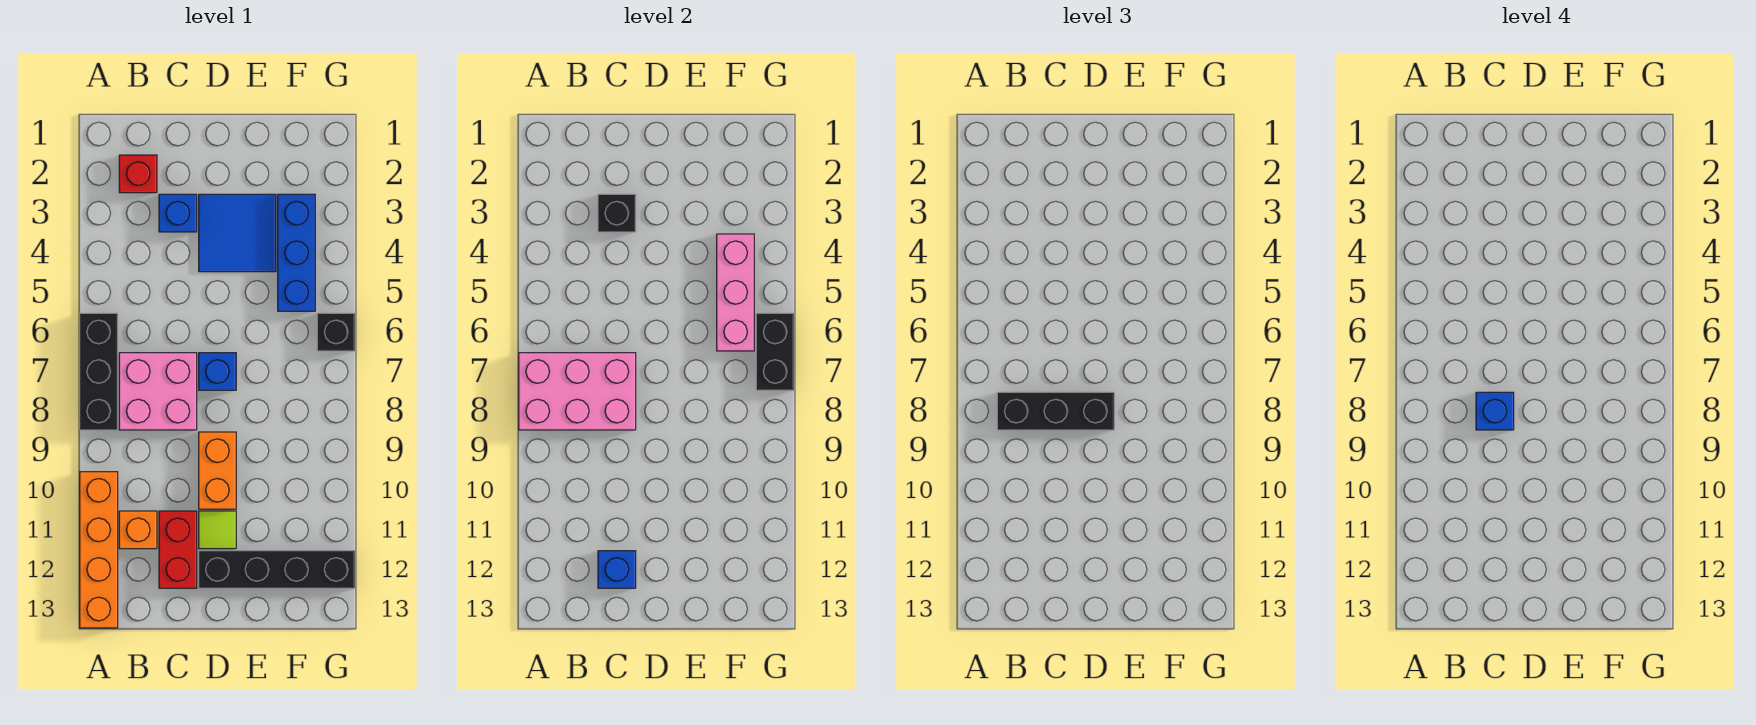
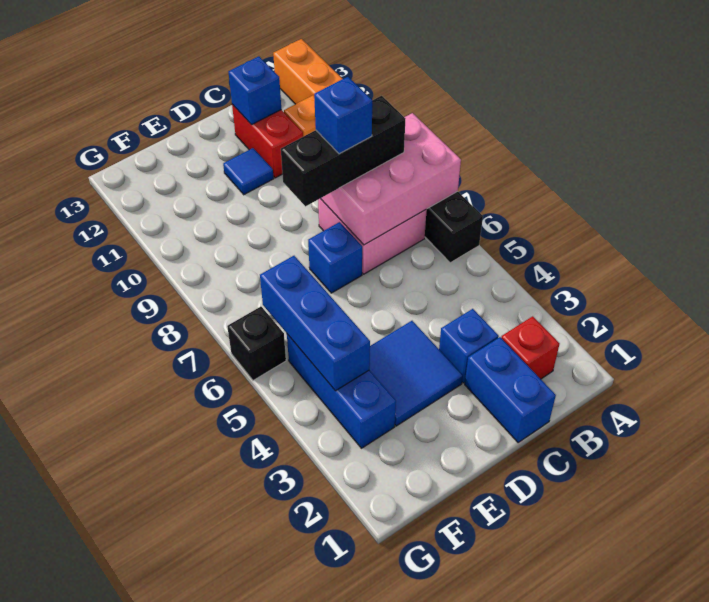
none -> blue brick C1:C2 level 1
black brick C3 level 2 -> none
orange brick D9:D10 level 1 -> none
lime tile D11 level 1 -> blue tile D11 level 1
black brick D12:G12 level 1 -> none
pink brick F4:F6 level 2 -> blue brick F4:F6 level 2
black brick G6:G7 level 2 -> none

